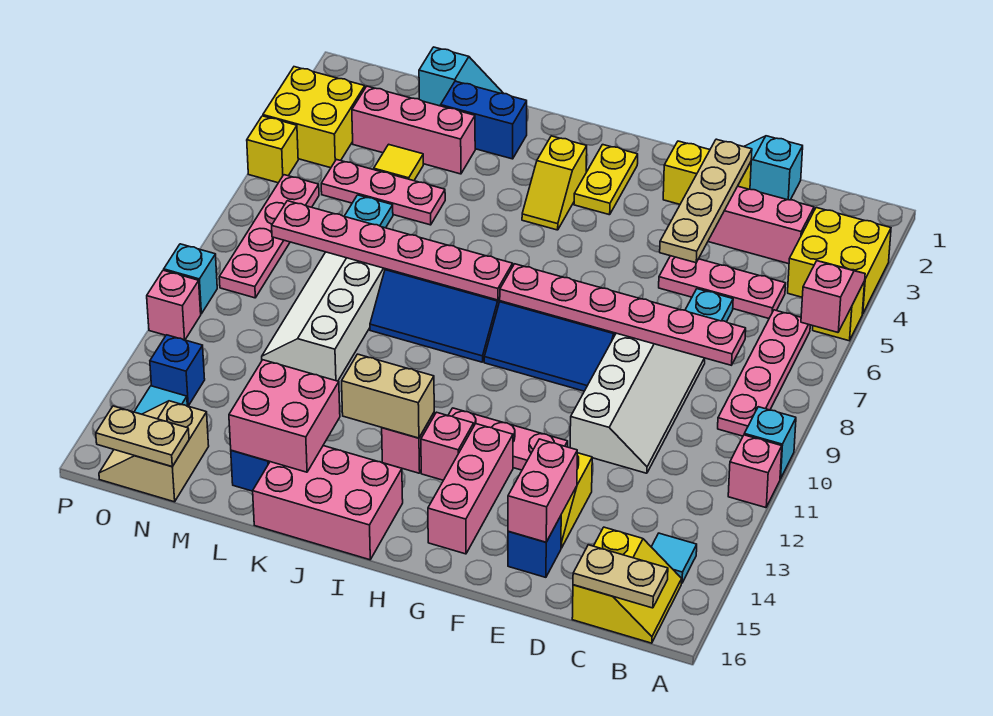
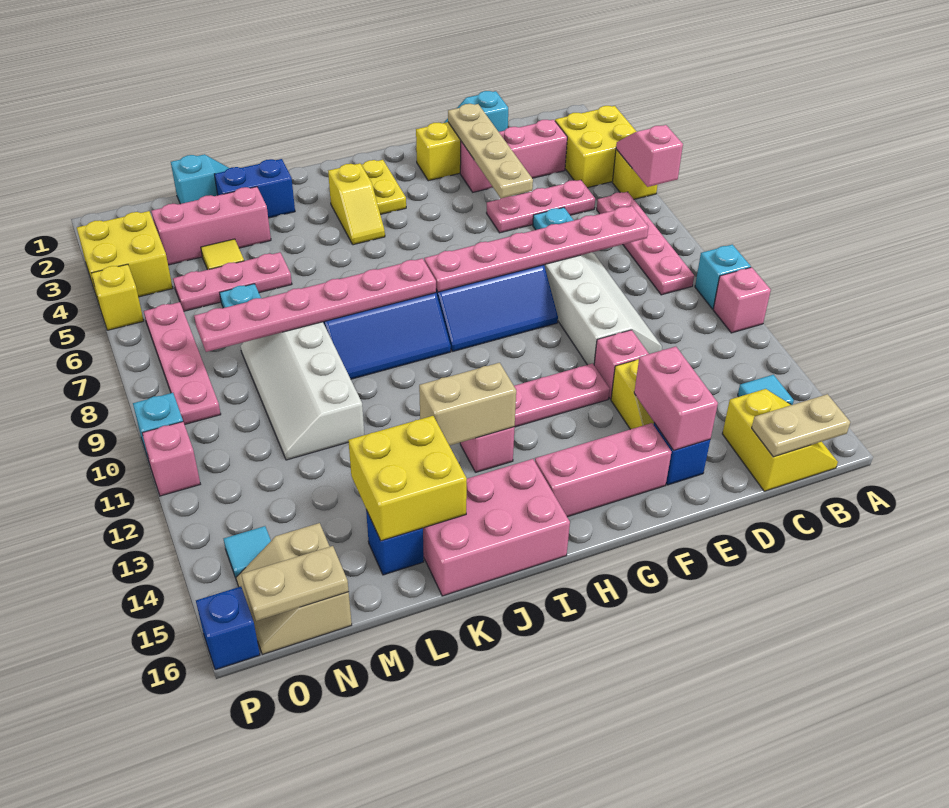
pink brick G13:G15 level 1 -> pink brick F15:H15 level 1
pink brick H13 level 1 -> pink brick E12 level 1
pink brick K14:L15 level 2 -> yellow brick K14:L15 level 2
blue brick O13 level 1 -> blue brick P16 level 1

